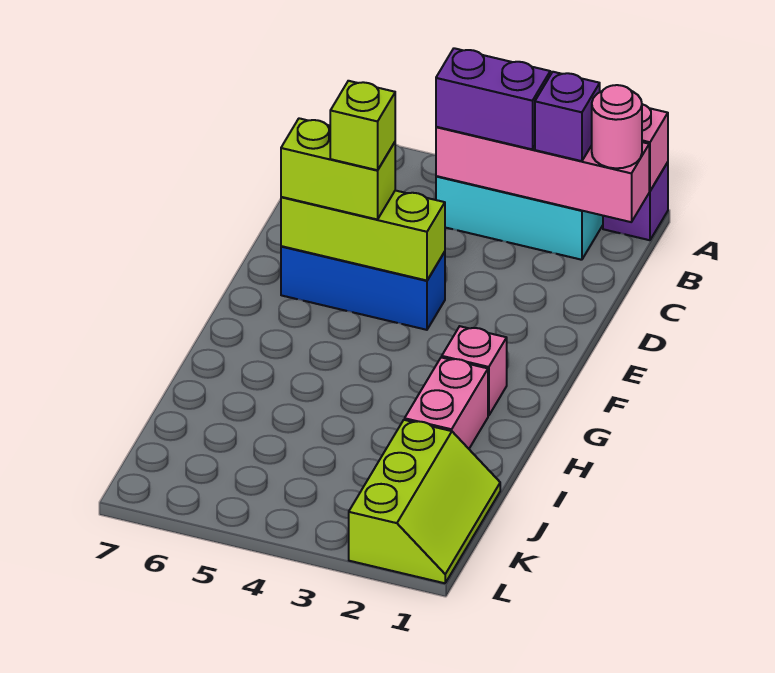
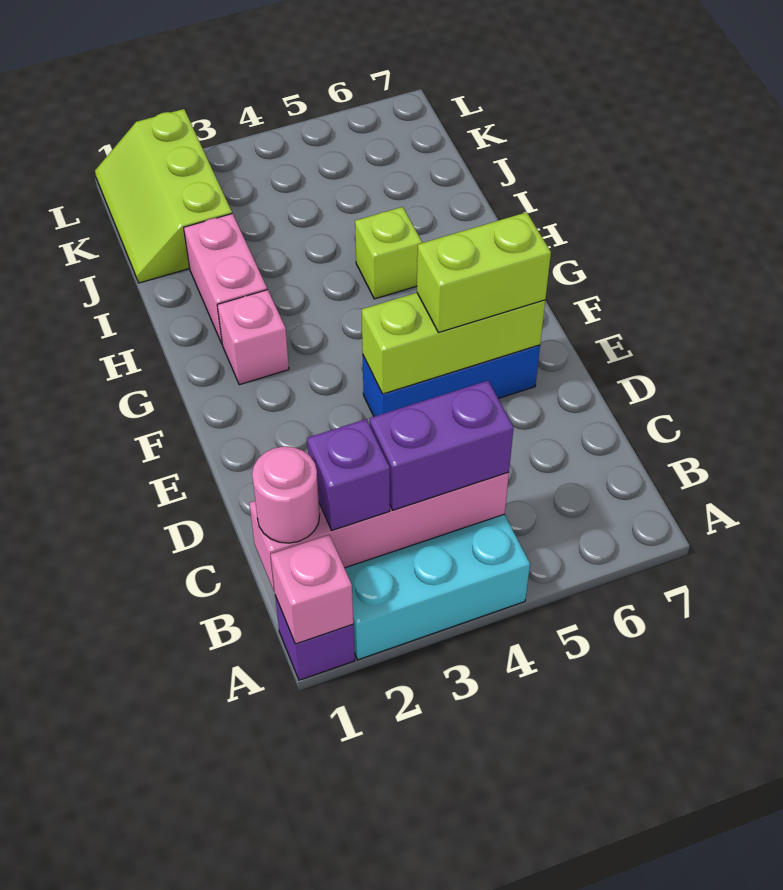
lime brick E5 level 4 -> lime brick H5 level 1

